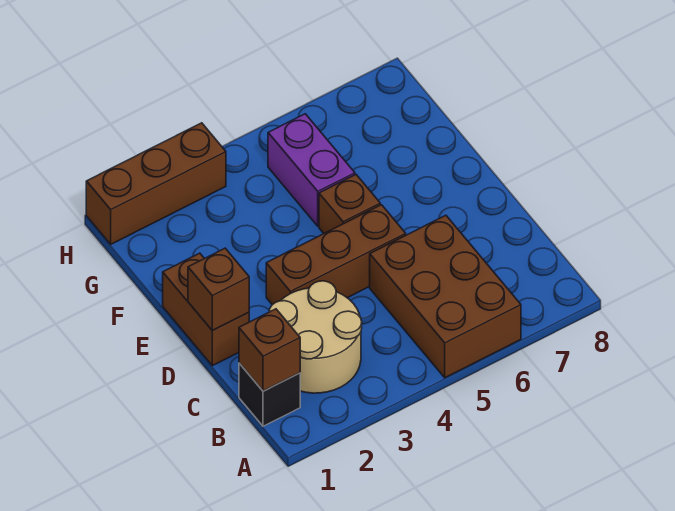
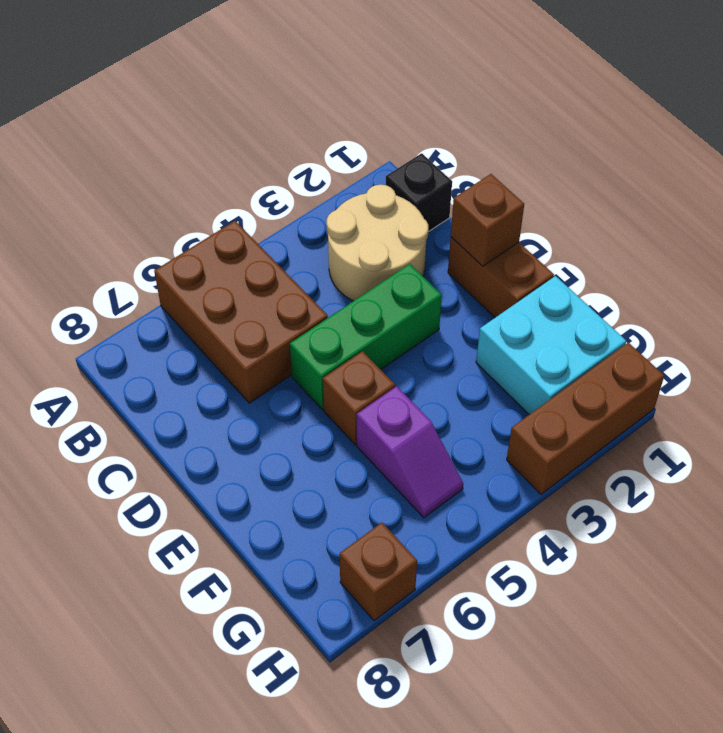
brown brick B1 level 2 -> brown brick H7 level 1
brown brick D3:D5 level 1 -> green brick D3:D5 level 1
none -> cyan brick F1:G2 level 1
purple brick F5:G5 level 1 -> purple slope F5:G5 level 1 top F

